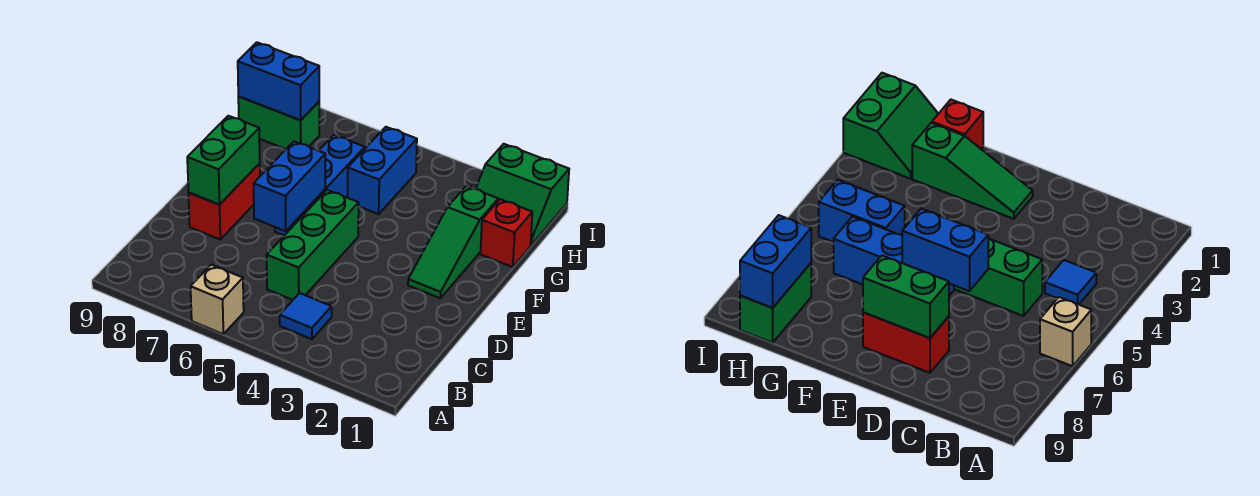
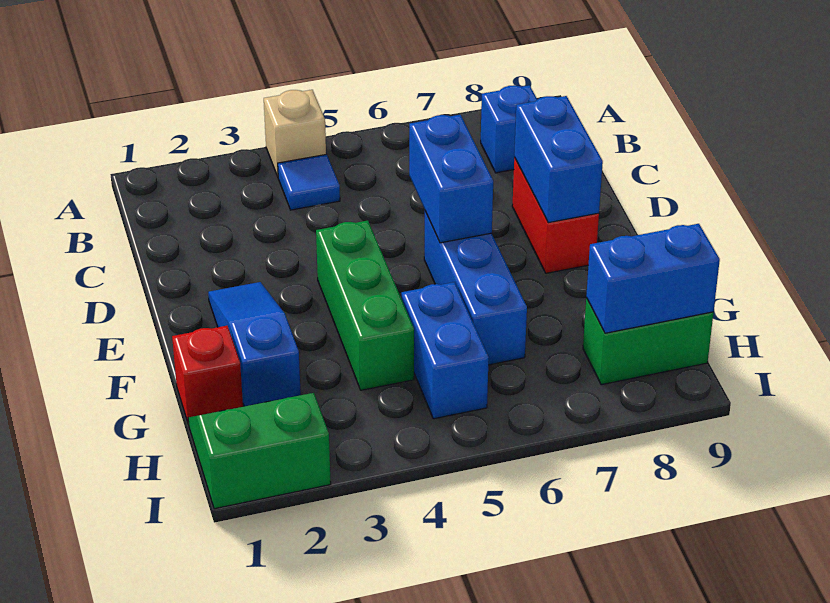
tan brick A6 level 1 -> tan brick A4 level 1
none -> blue brick B8 level 1
green brick C5:E5 level 1 -> green brick E4:G4 level 1
green brick D8:E8 level 2 -> blue brick D8:E8 level 2
green slope E2:G2 level 1 top G -> blue slope E2:G2 level 1 top G

